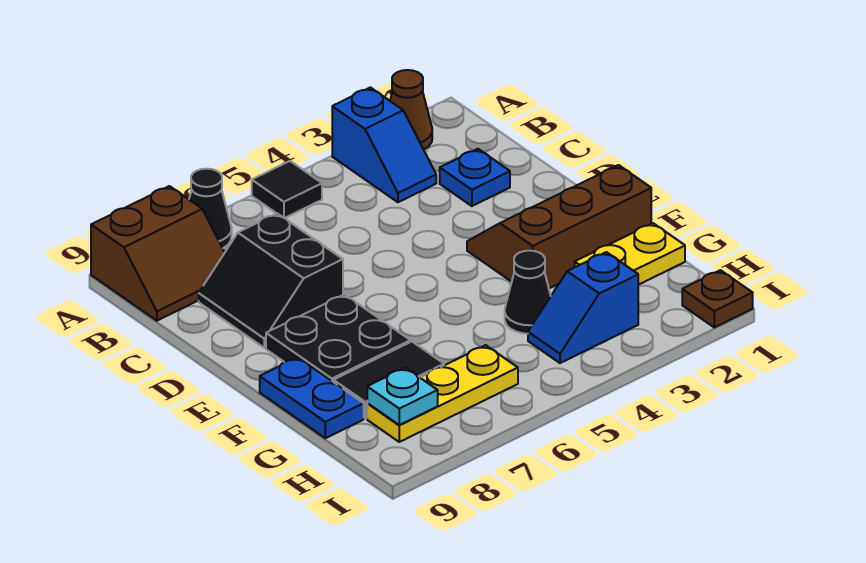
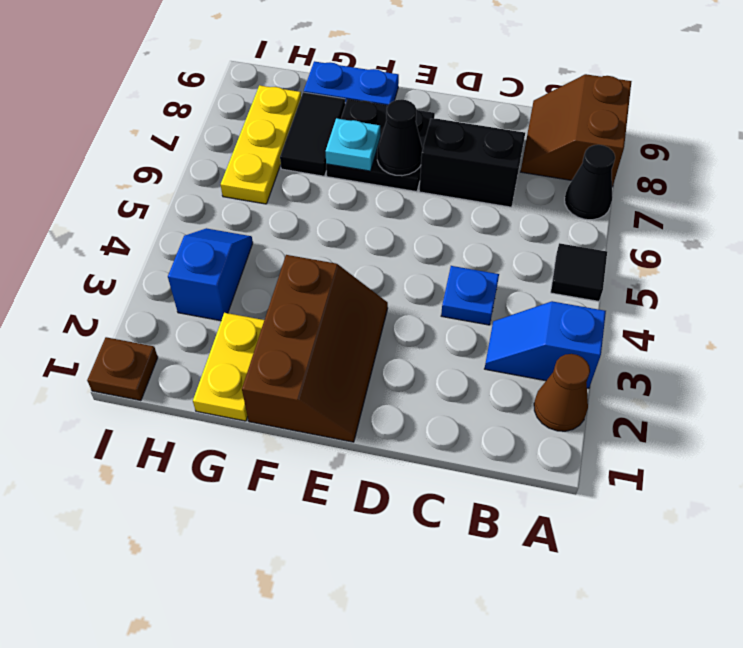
blue plate C2 level 1 -> blue plate C4 level 1
black cone G4 level 1 -> black cone E7 level 2
cyan plate H8 level 2 -> cyan plate F7 level 2

